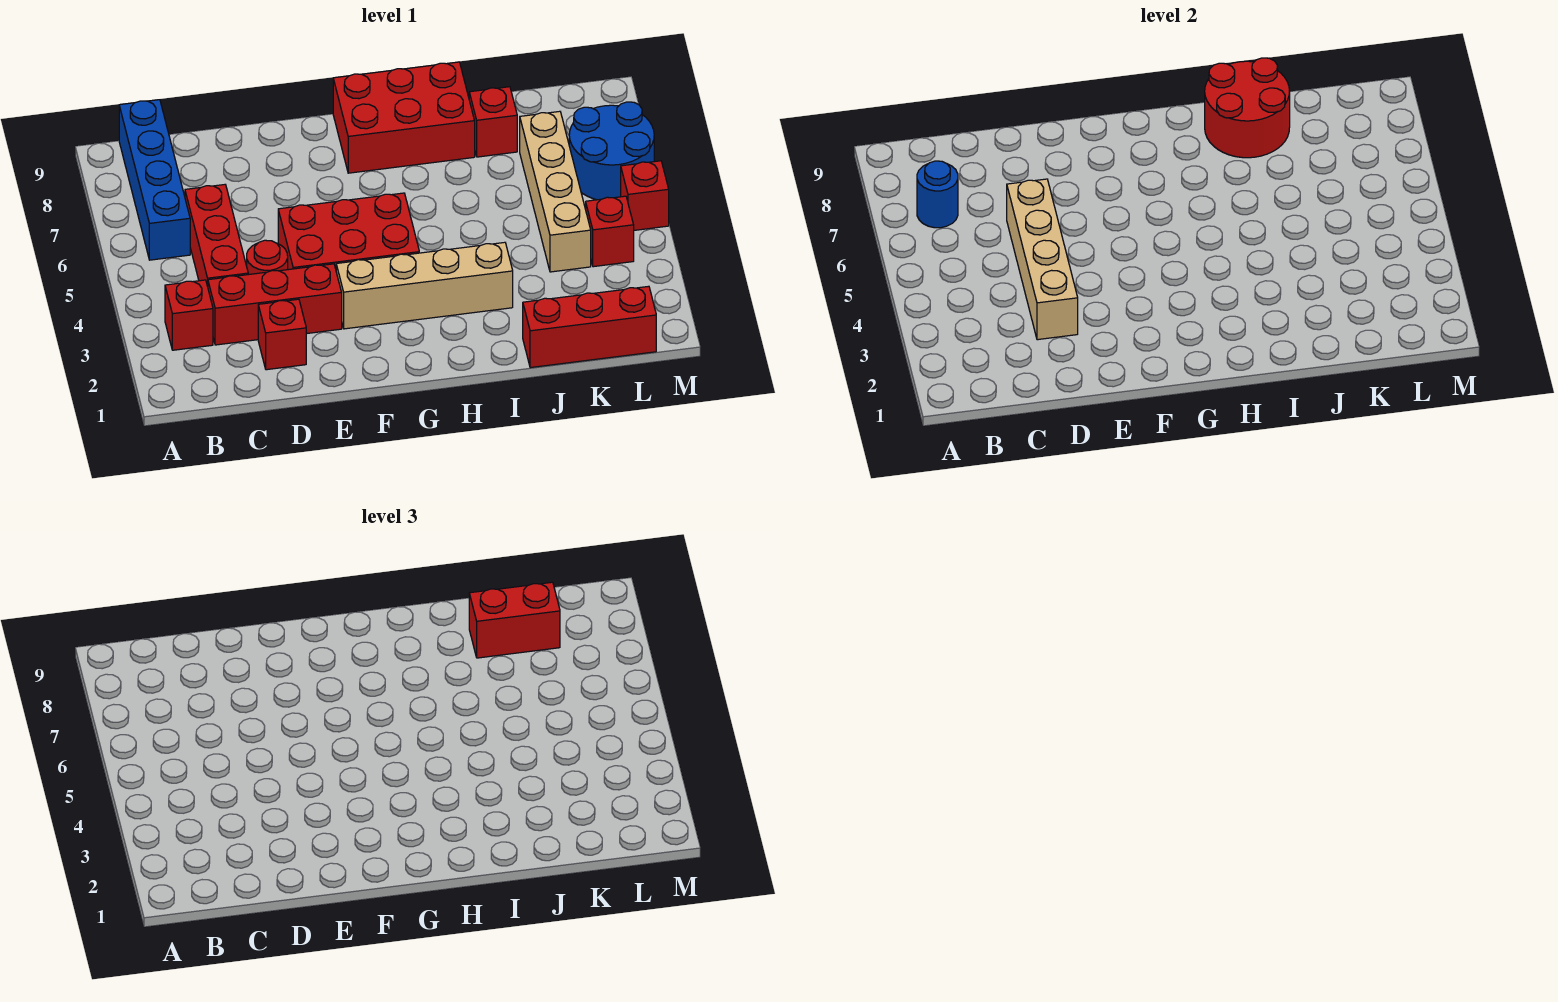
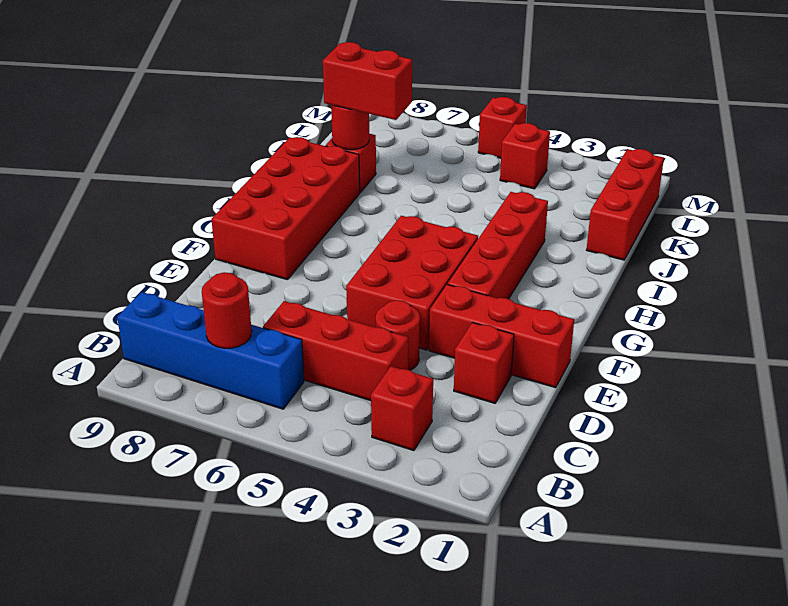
blue round brick B7 level 2 -> red round brick B7 level 2
red brick C3:E3 level 1 -> red brick E1:E3 level 1
tan brick D3:D6 level 2 -> none
tan brick F3:I3 level 1 -> red brick F3:I3 level 1
red brick G8:I9 level 1 -> red brick F8:I9 level 1
red round brick I8:J9 level 2 -> red round brick J8 level 2
red brick J8:K8 level 3 -> red brick J7:J8 level 3
tan brick K4:K7 level 1 -> none
blue round brick L6:M7 level 1 -> none

